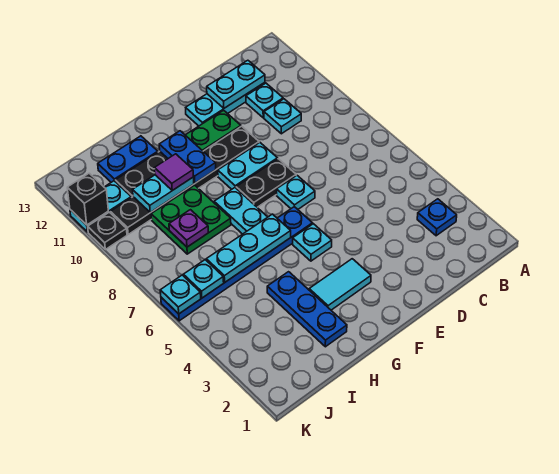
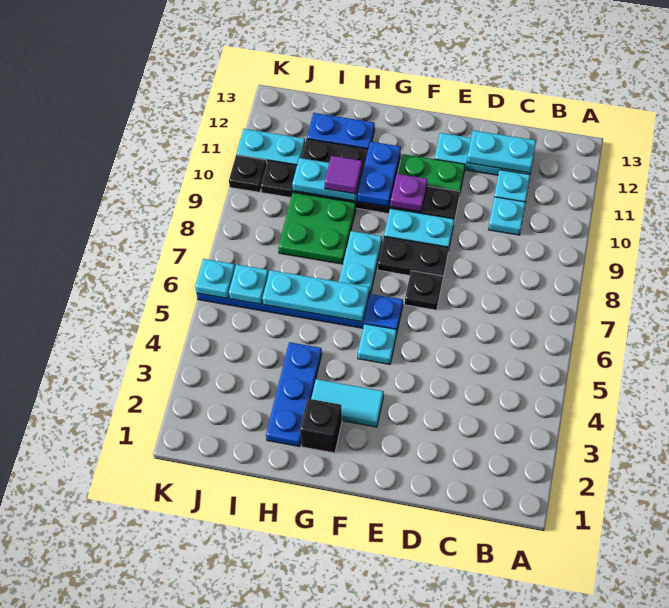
blue plate B3 level 1 -> none
cyan plate E7 level 1 -> black plate E7 level 1
purple plate I8 level 2 -> purple plate F10 level 2
black brick K11 level 2 -> black brick G2 level 1

